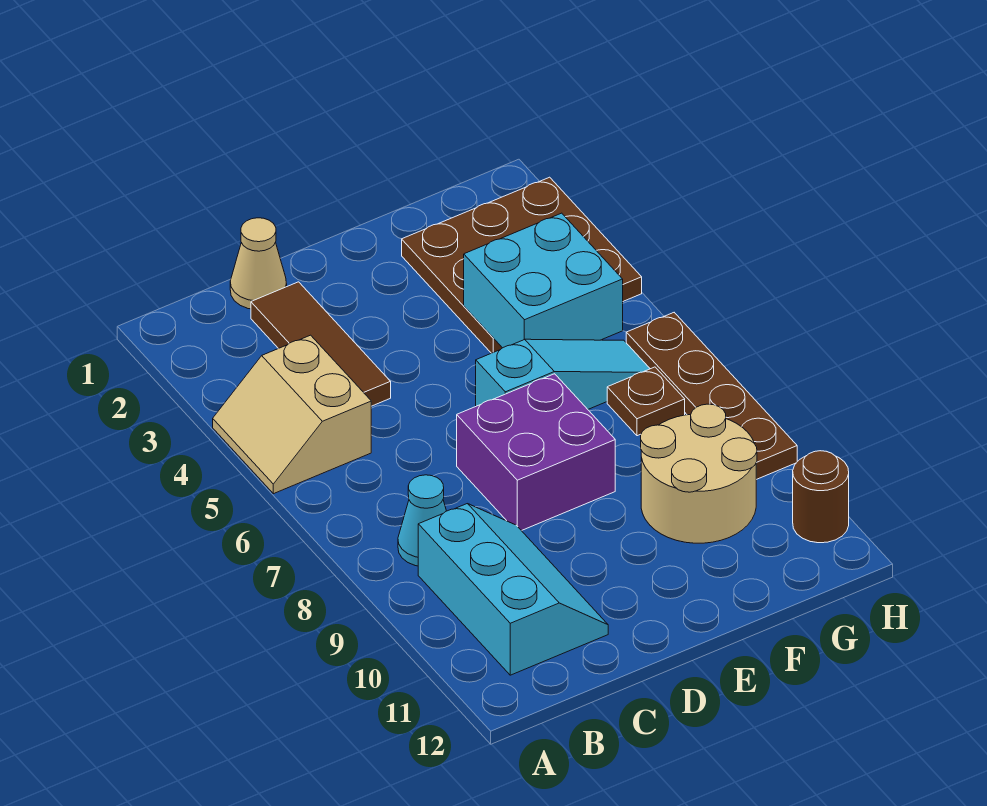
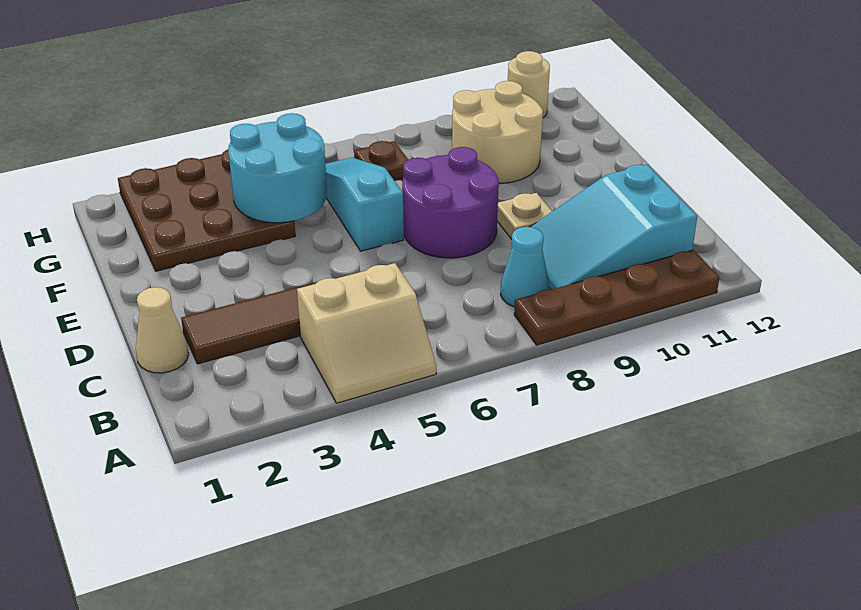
cyan slope B9:C11 level 1 top B -> cyan slope B9:C11 level 1 top 11
purple brick D7:E8 level 1 -> purple round brick D7:E8 level 1
none -> tan plate D9 level 1
cyan brick F4:G5 level 2 -> cyan round brick F4:G5 level 2
brown plate H6:H9 level 1 -> brown plate A8:A11 level 1
brown round brick H11 level 1 -> tan round brick H11 level 1

